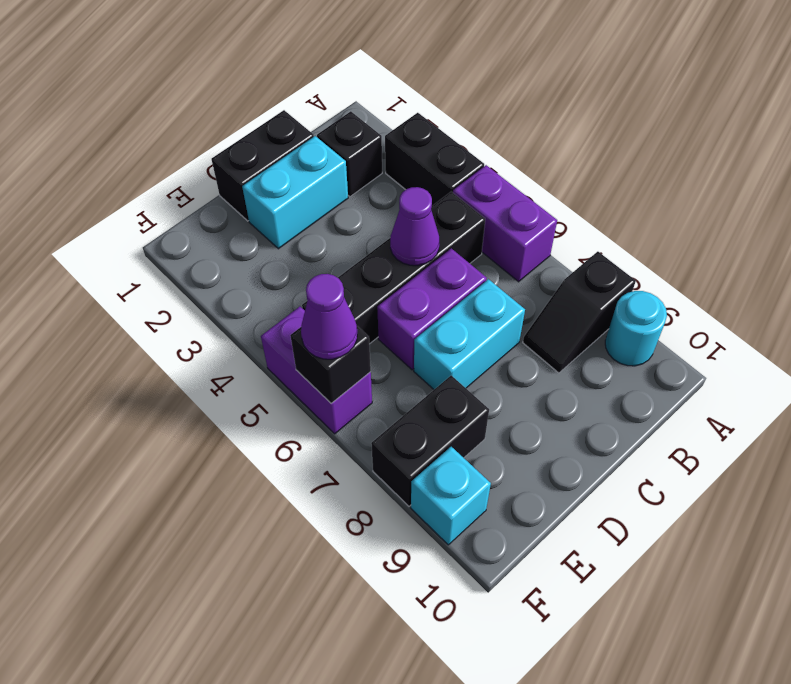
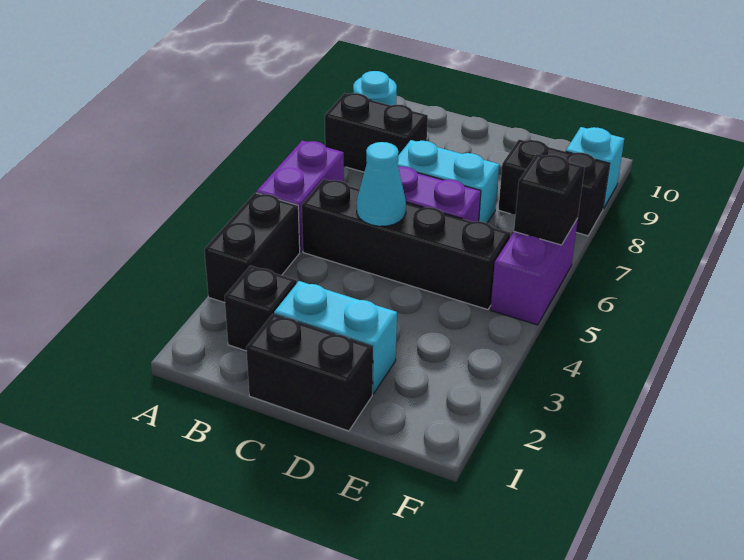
black slope A8:B8 level 1 top A -> black brick A8:B8 level 1
purple cone C5 level 2 -> cyan cone C5 level 2
purple cone F6 level 3 -> none

